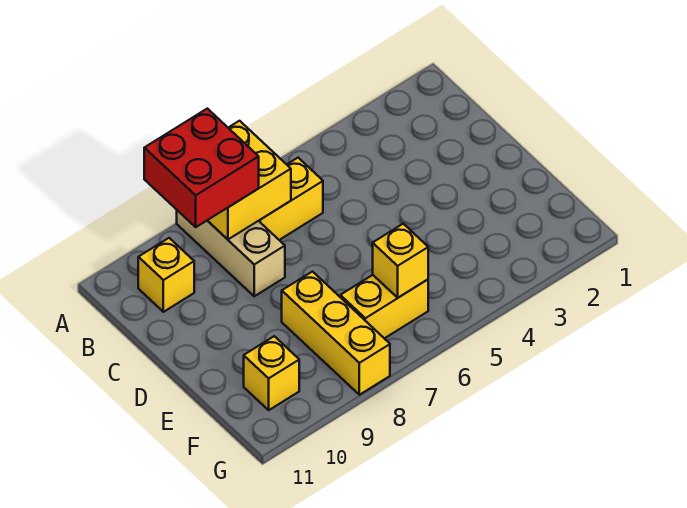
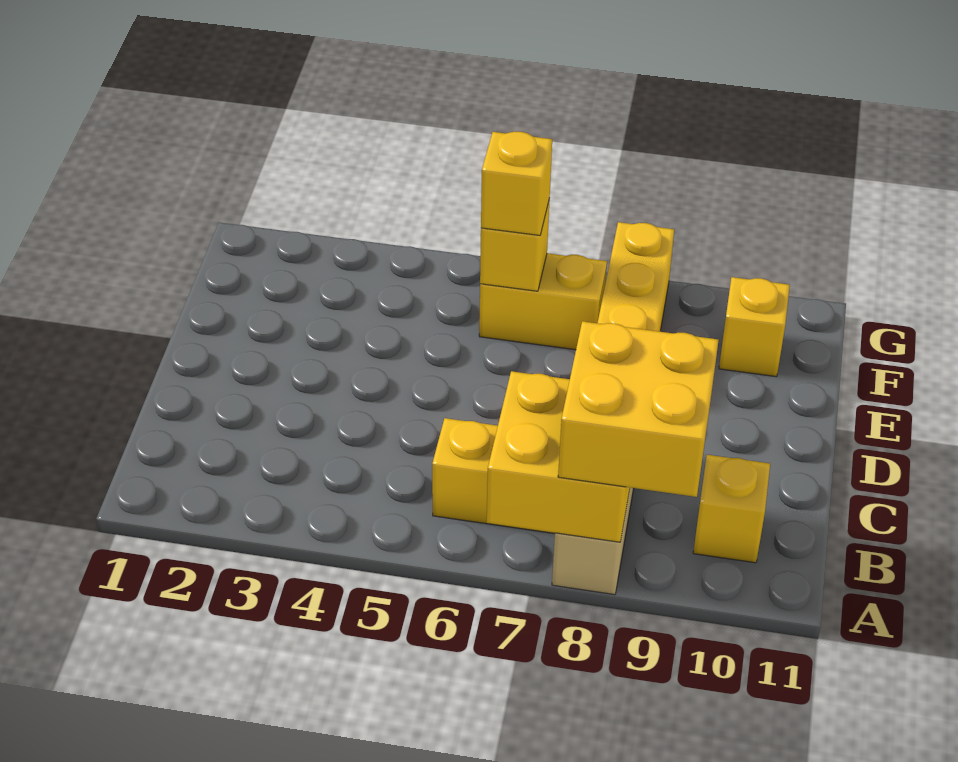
red brick A8:B9 level 3 -> yellow brick A8:B9 level 3
none -> yellow brick F6 level 3

